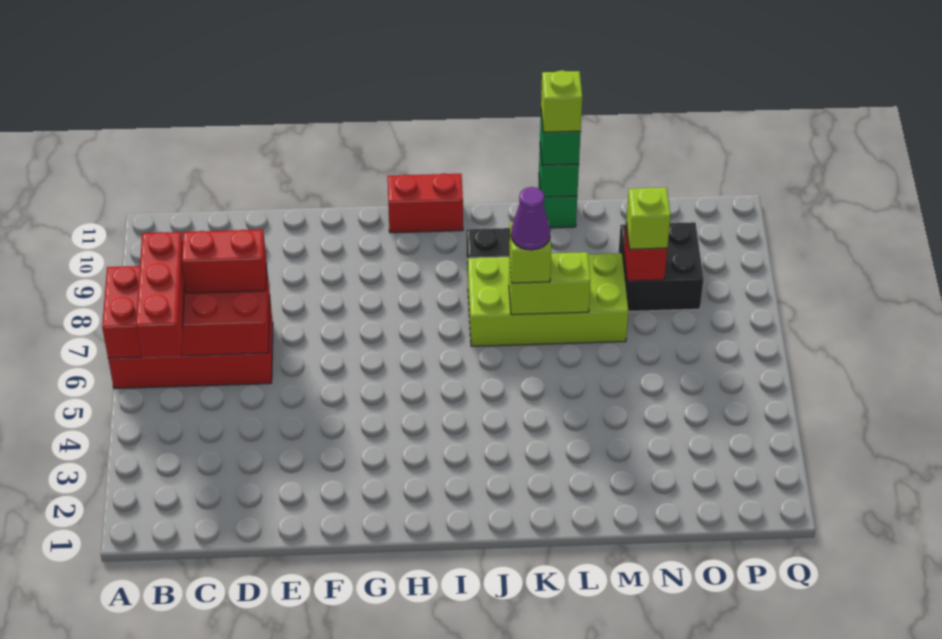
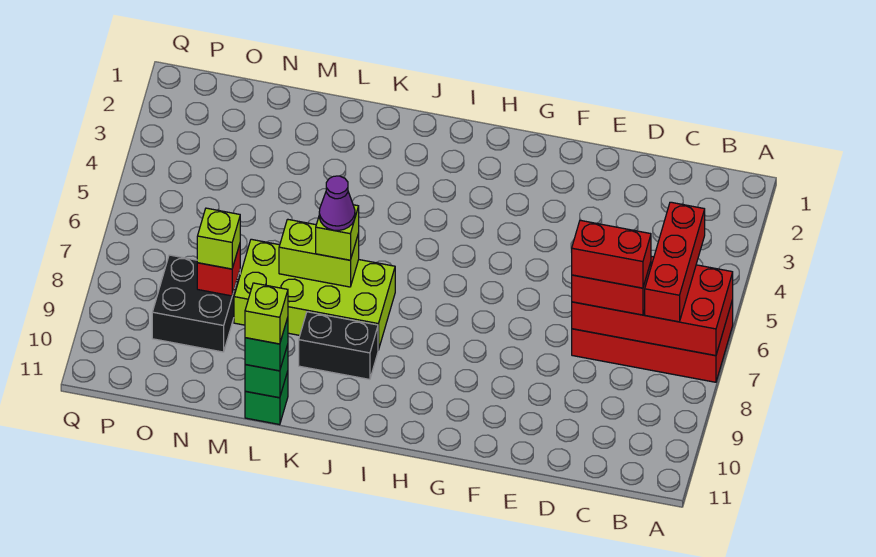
red brick H11:I11 level 1 -> red brick C7:D7 level 4

